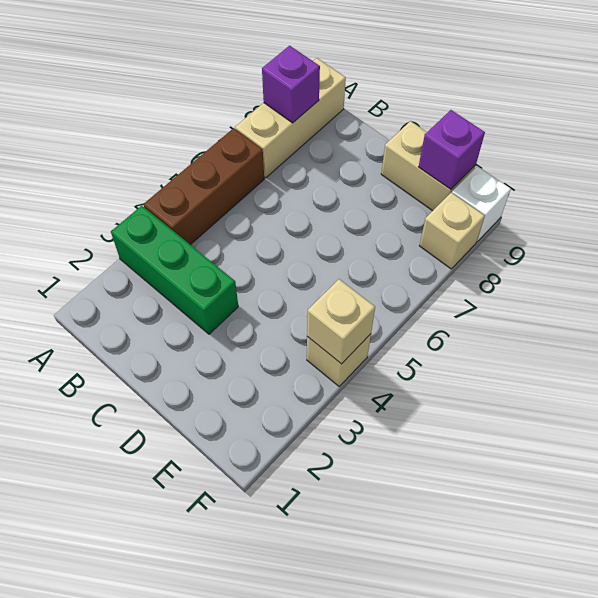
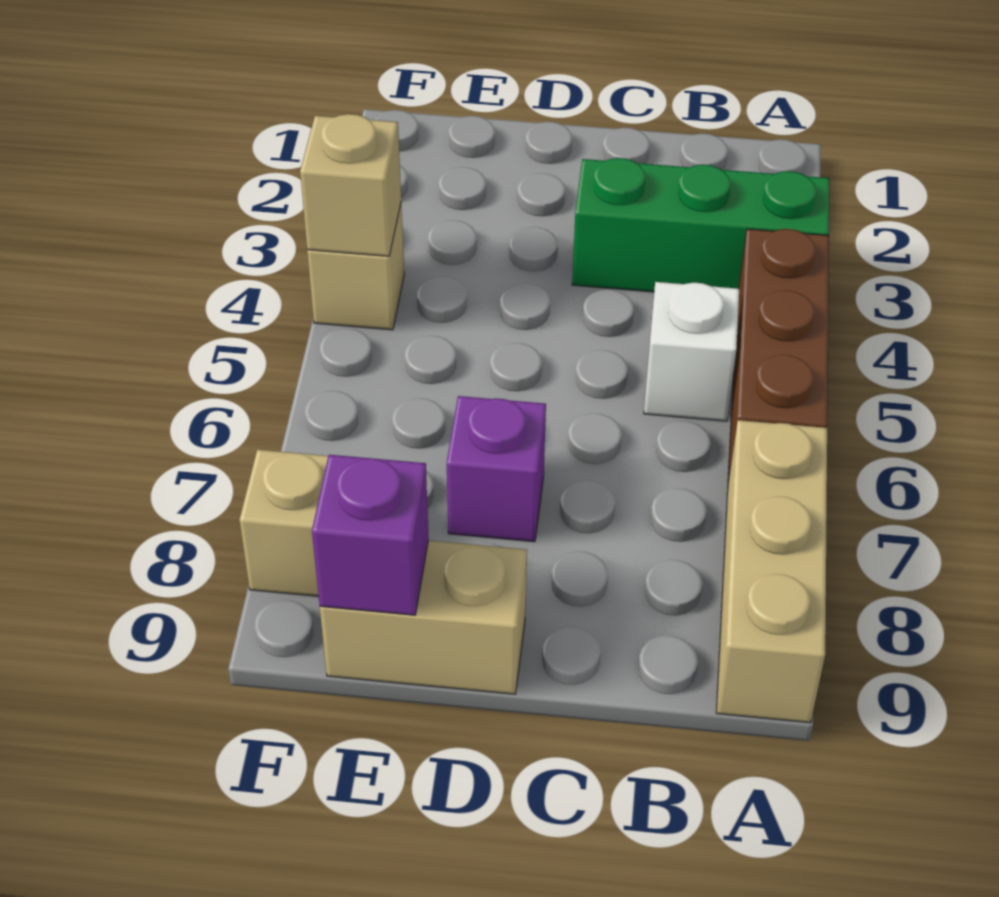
purple brick A8 level 2 -> purple brick D7 level 1
white brick F9 level 1 -> white brick B5 level 1

